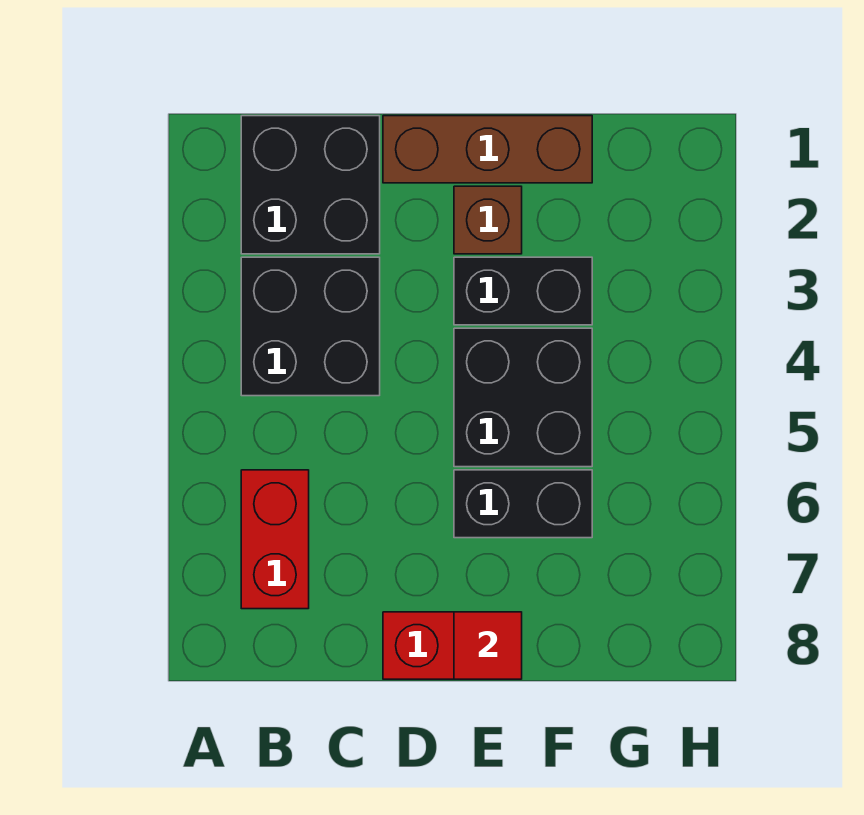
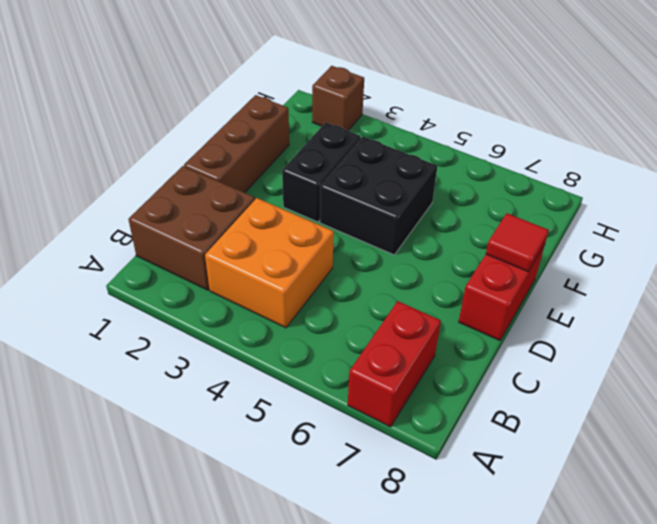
black brick B1:C2 level 1 -> brown brick B1:C2 level 1
black brick B3:C4 level 1 -> orange brick B3:C4 level 1
red brick B6:B7 level 1 -> red brick A7:B7 level 1
brown brick E2 level 1 -> brown brick H2 level 1
black brick E6:F6 level 1 -> none

